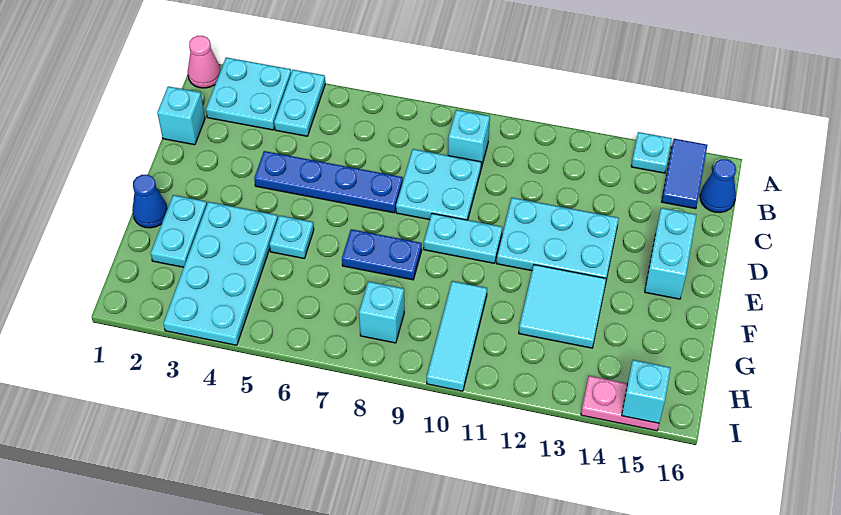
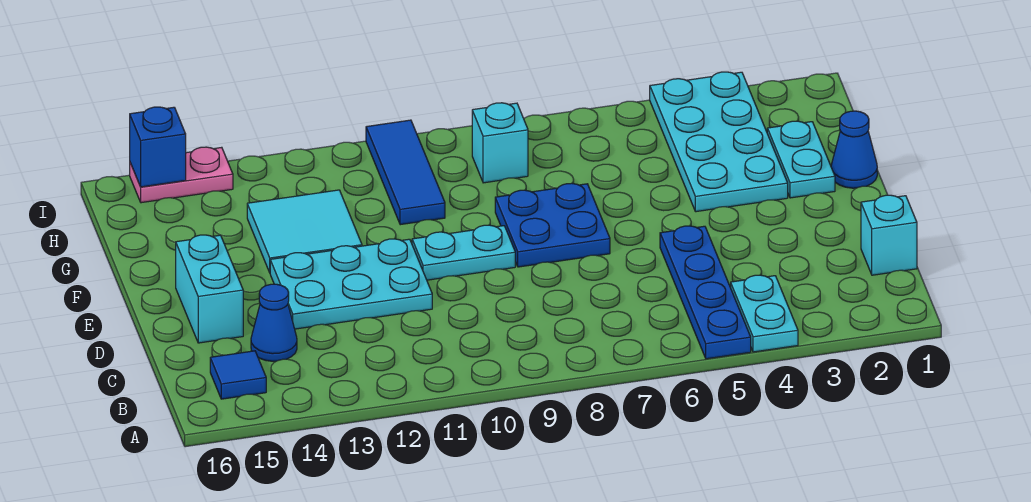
pink cone A1 level 1 -> none
cyan plate A2:B3 level 1 -> none
cyan plate A14 level 1 -> none
blue tile A15:B15 level 1 -> blue tile B15 level 1
cyan brick B9 level 1 -> none
blue cone B16 level 1 -> blue cone C14 level 1
cyan plate C8:D9 level 1 -> none
blue plate D4:D7 level 1 -> blue plate A5:D5 level 1
cyan plate F5 level 1 -> none
blue plate F7:F8 level 1 -> blue plate E7:F8 level 1
cyan tile G10:I10 level 1 -> blue tile G10:I10 level 1
cyan brick I15 level 2 -> blue brick I15 level 2

